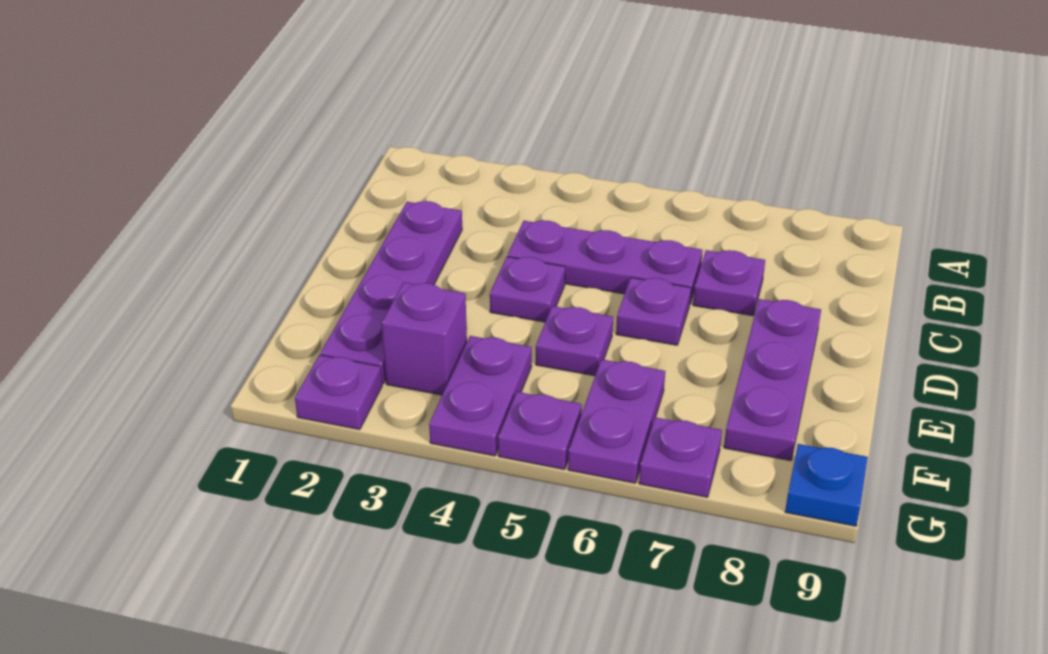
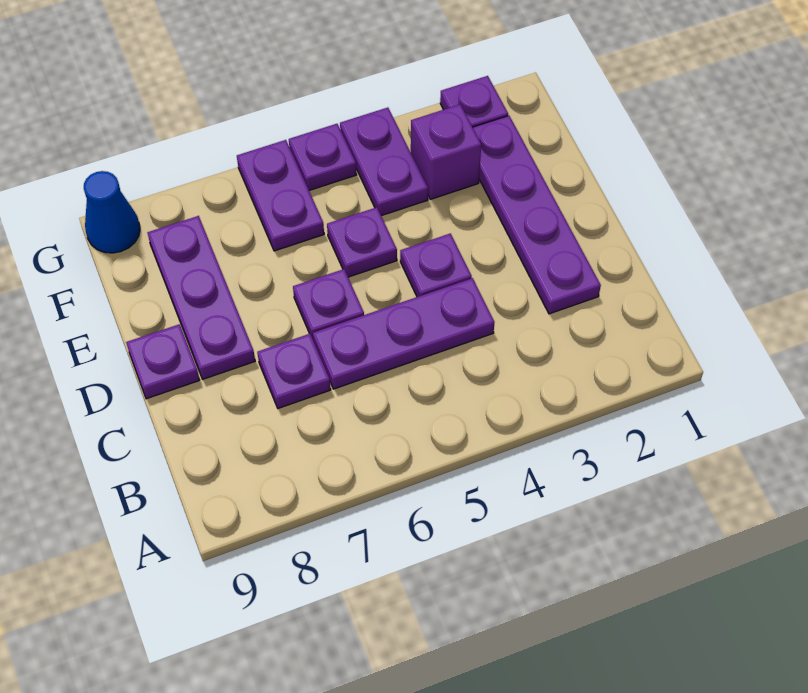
purple plate G7 level 1 -> purple plate D9 level 1
blue plate G9 level 1 -> blue cone G9 level 1

